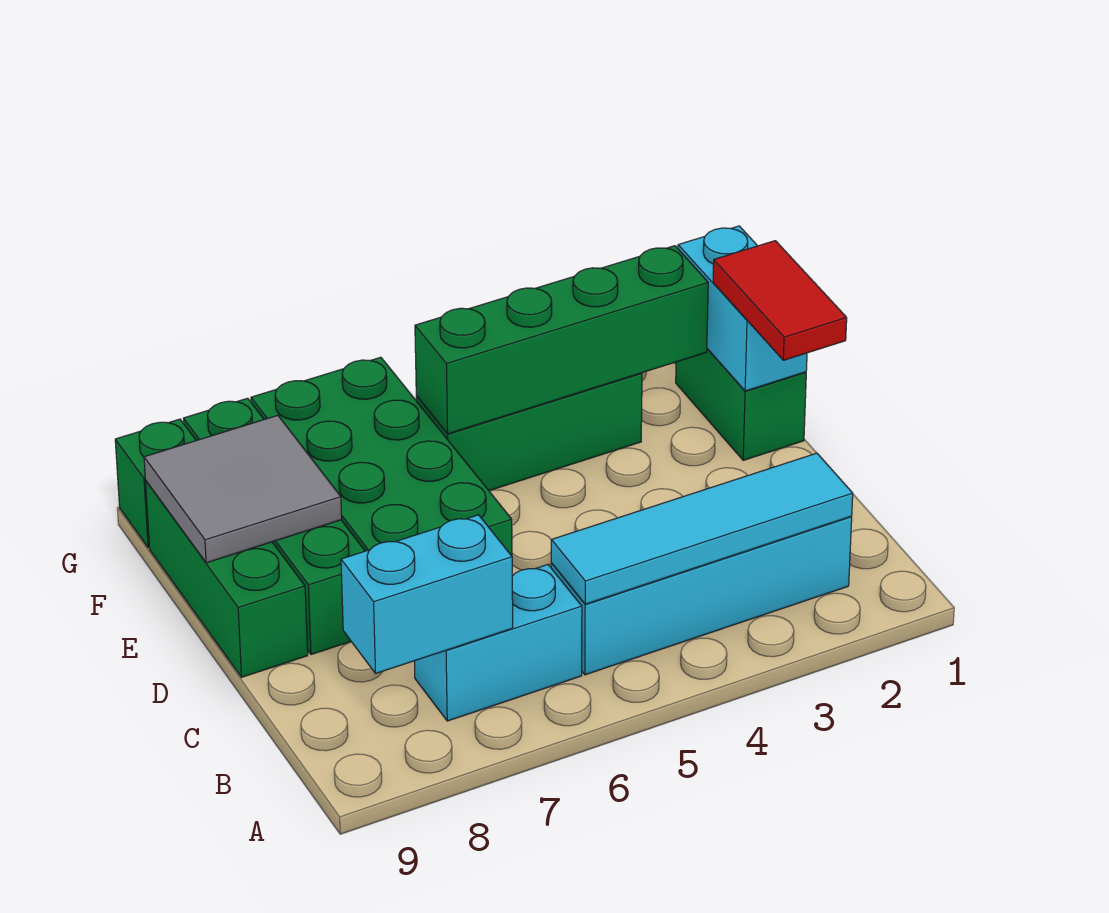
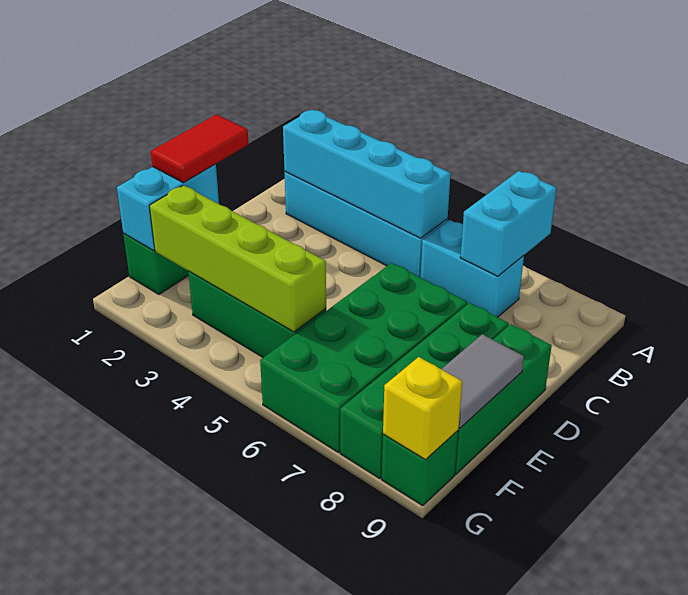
cyan tile B2:B5 level 2 -> cyan brick B2:B5 level 2
cyan brick B7:B8 level 2 -> cyan brick A7:B7 level 2
grey tile E8:F9 level 2 -> grey tile E9:F9 level 2
green brick F2:F5 level 2 -> lime brick F2:F5 level 2
none -> yellow brick G9 level 2

